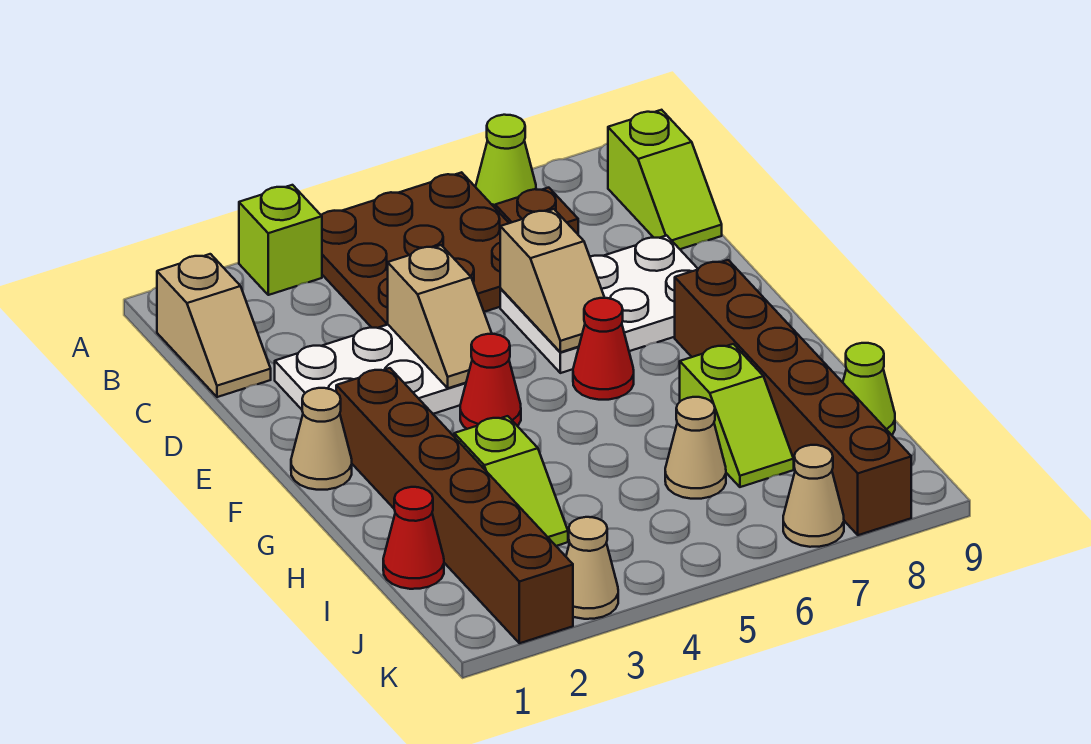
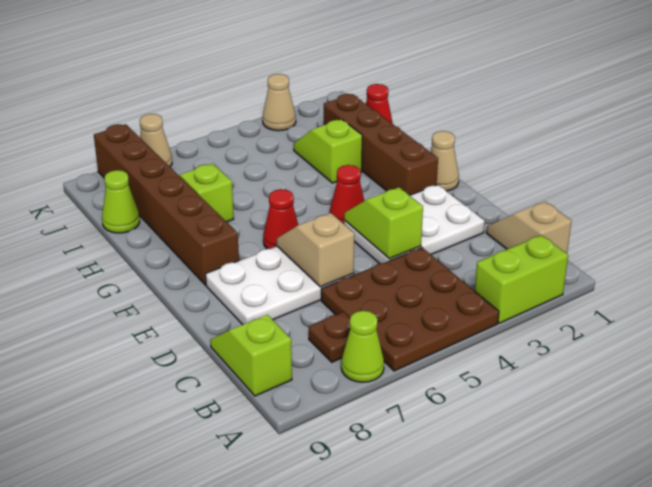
lime brick A3 level 1 -> lime brick A2:A3 level 1
tan slope D4:E4 level 2 top D -> lime slope D4:E4 level 2 top D
brown brick F2:K2 level 1 -> brown brick F2:I2 level 1
tan cone I6 level 1 -> none

